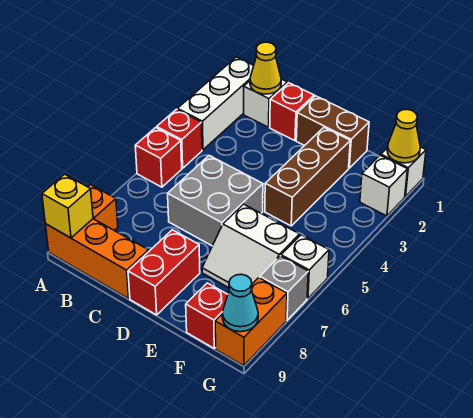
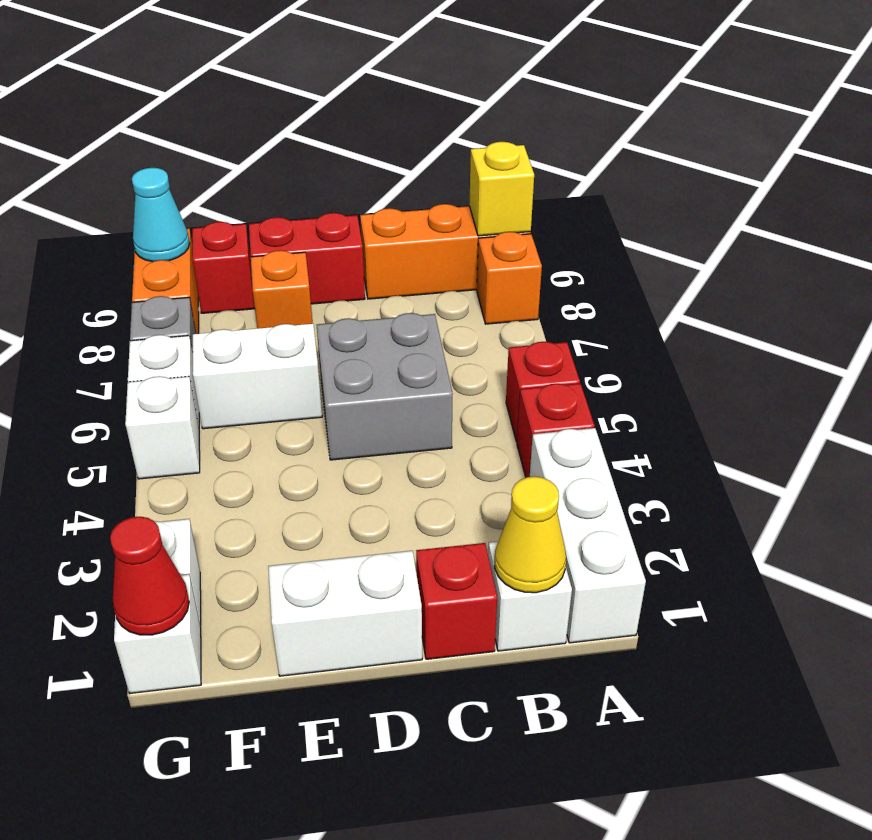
brown brick D1:E1 level 1 -> white brick D1:E1 level 1
red brick D8:D9 level 1 -> red brick D9:E9 level 1
brown brick E2:E4 level 1 -> none
none -> orange brick E8 level 1
yellow cone G1 level 2 -> red cone G1 level 2
none -> white brick G5 level 1

